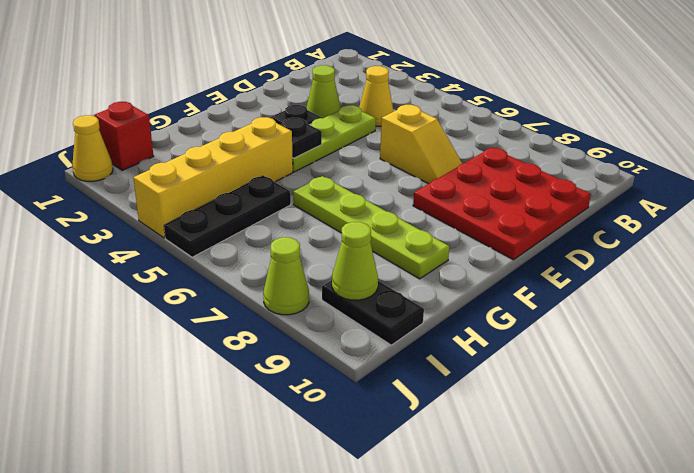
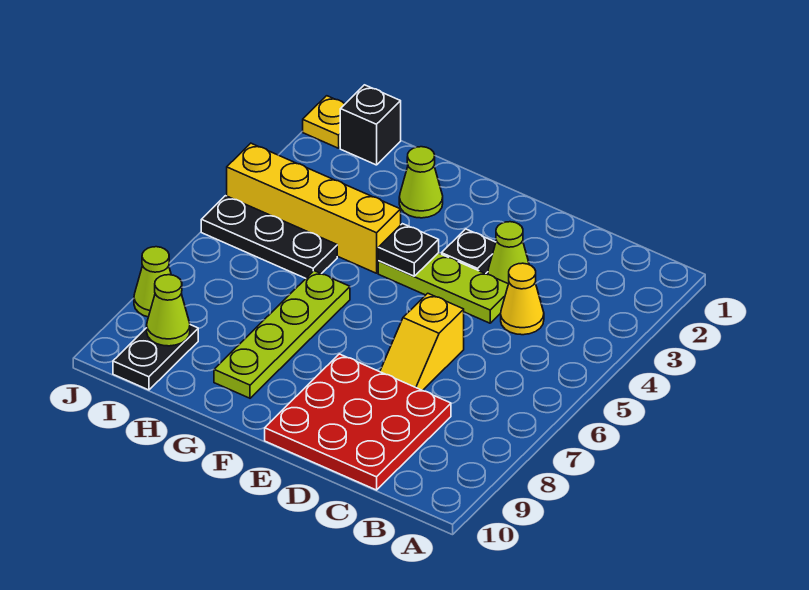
none -> lime cone G2 level 1
red brick I1 level 1 -> black brick I1 level 1
yellow cone J1 level 1 -> yellow plate J1 level 1

